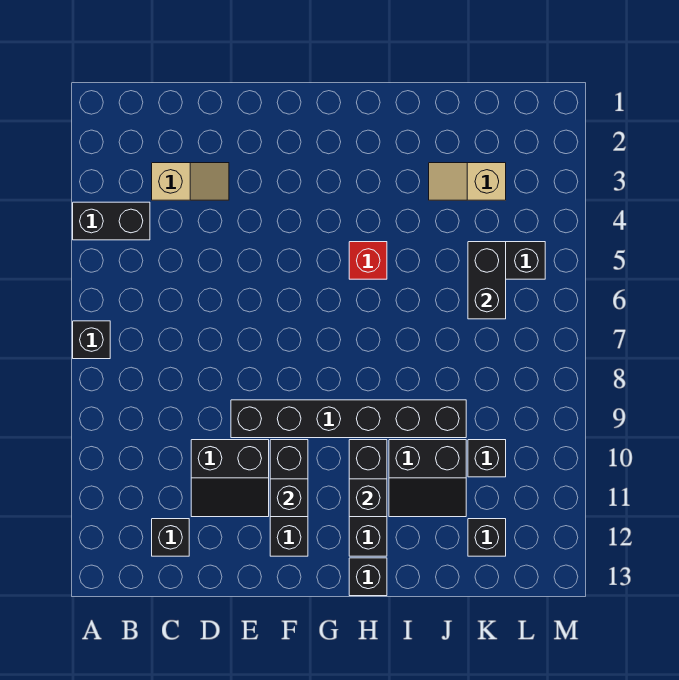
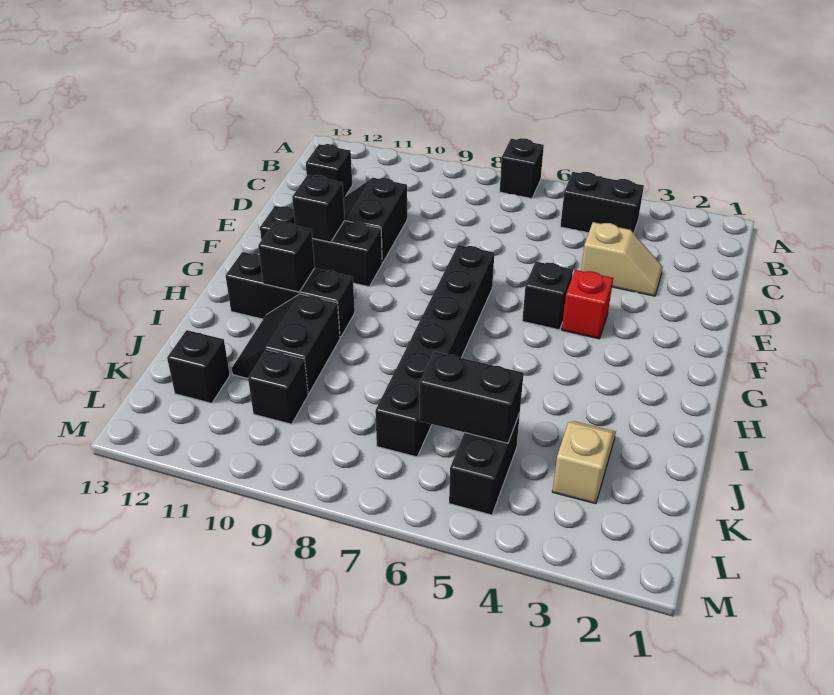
black brick A4:B4 level 1 -> black brick B4:B5 level 1
tan slope C3:D3 level 1 top C -> tan slope D3:D4 level 1 top 4
black brick E9:J9 level 1 -> black brick F7:K7 level 1
red brick H5 level 1 -> red brick F4 level 1
black brick H13 level 1 -> black brick F5 level 1

